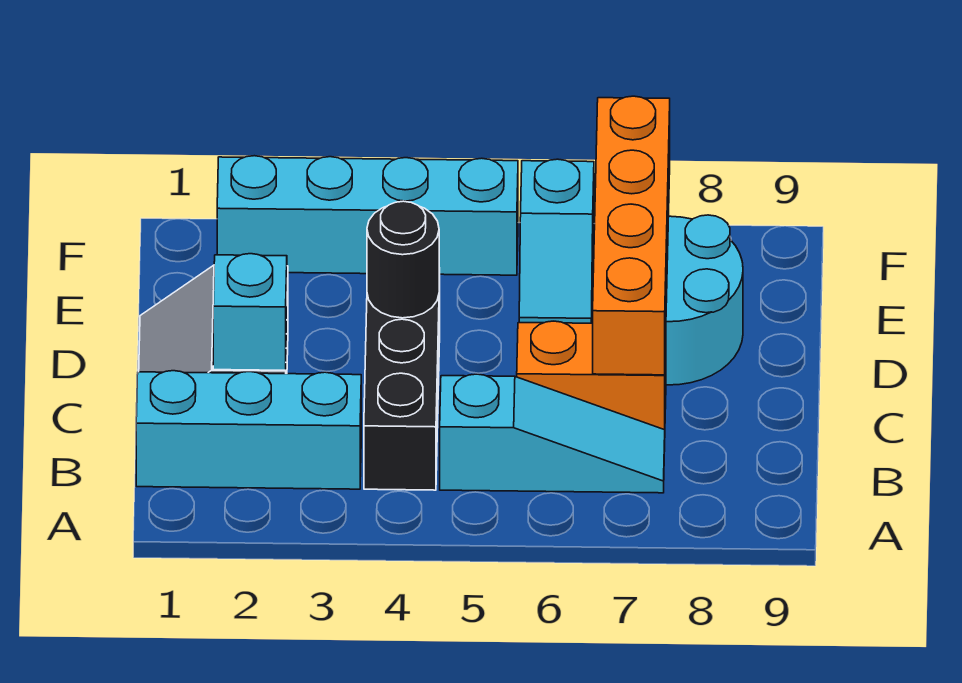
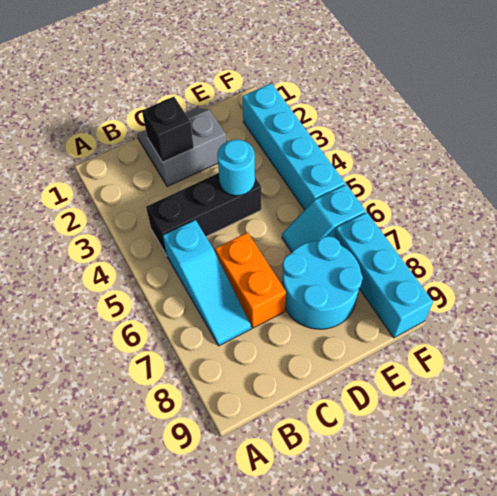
cyan brick B1:B3 level 1 -> cyan brick F7:F9 level 1
cyan brick C2 level 2 -> black brick C2 level 2
orange brick C7:F7 level 2 -> none
black round brick D4 level 2 -> cyan round brick D4 level 2

